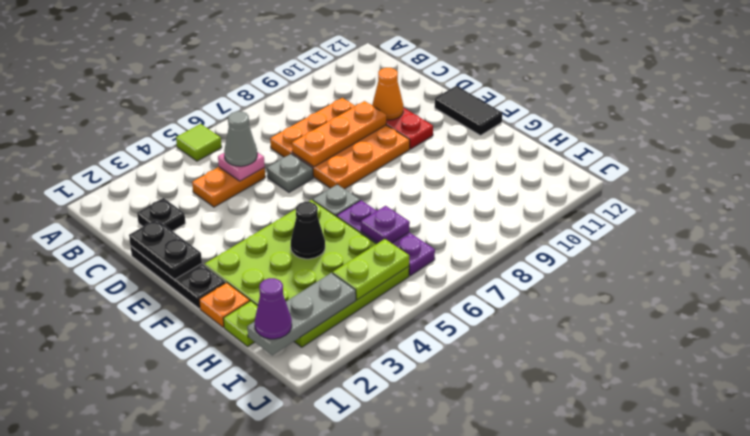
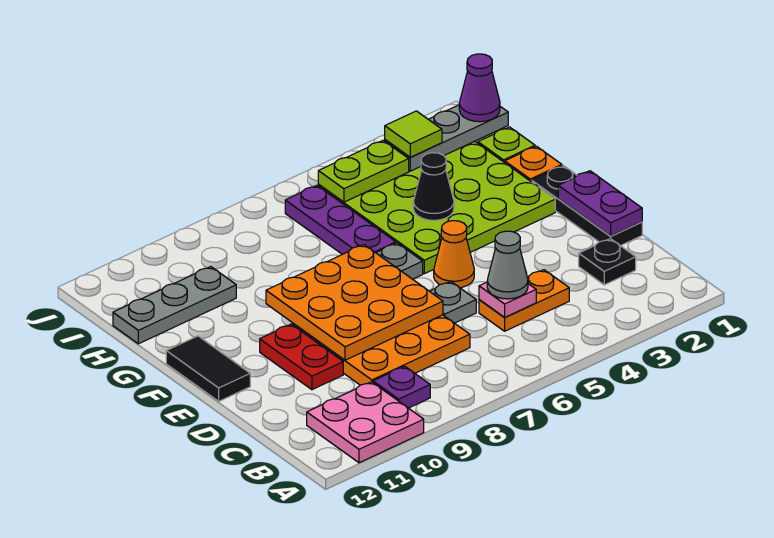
lime tile A5 level 1 -> lime tile I3 level 3
none -> pink plate A10:B11 level 1
black plate D1:E1 level 2 -> purple plate D1:E1 level 2
orange plate D7:D9 level 2 -> orange plate D7:F9 level 2
orange cone D10 level 2 -> orange cone E5 level 1
purple plate H6 level 2 -> purple plate B9 level 1
none -> grey plate H10:H12 level 1

